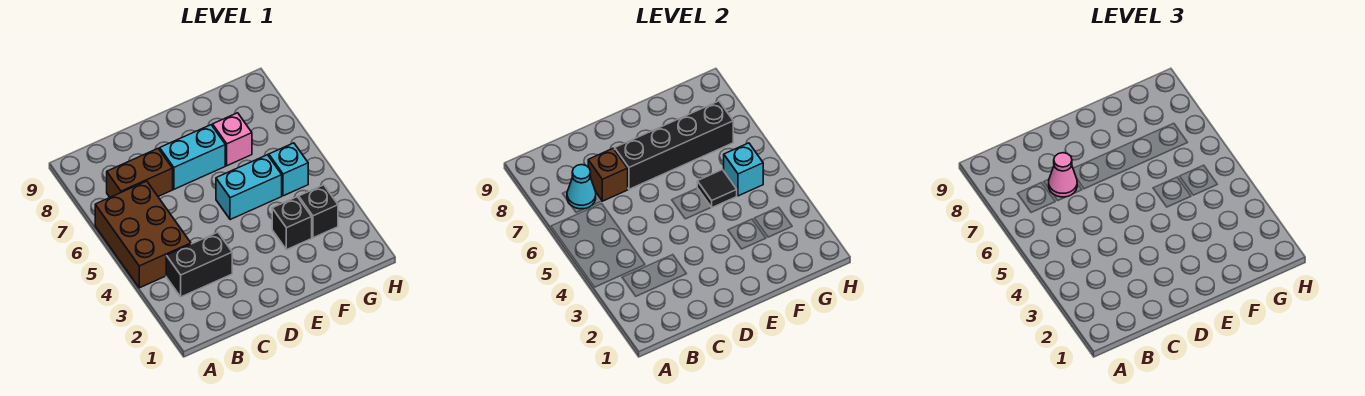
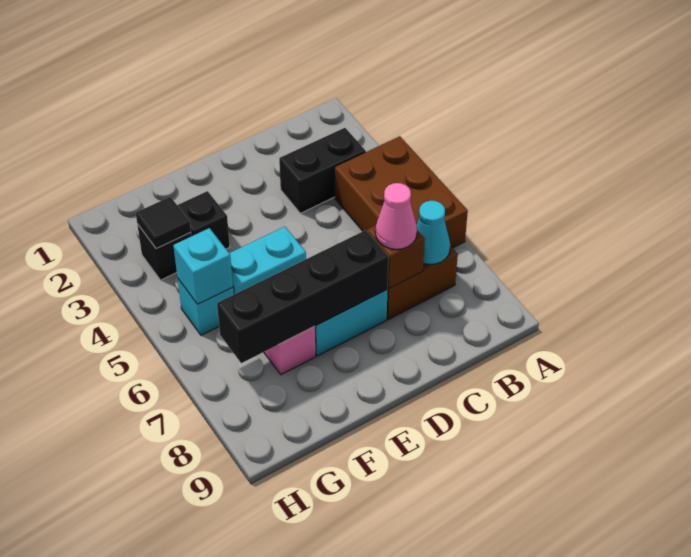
black tile F5 level 2 -> black tile G3 level 2

